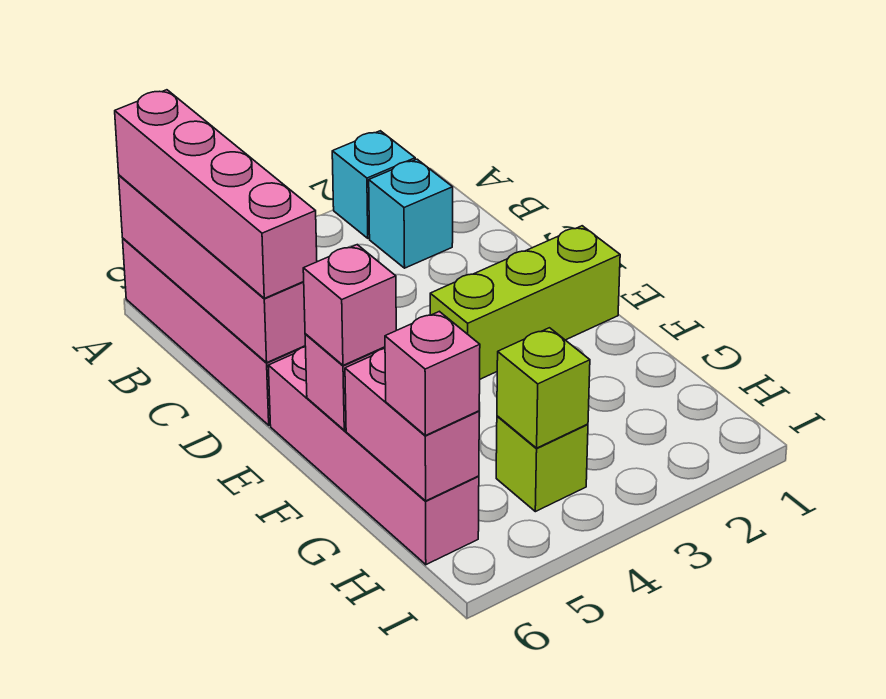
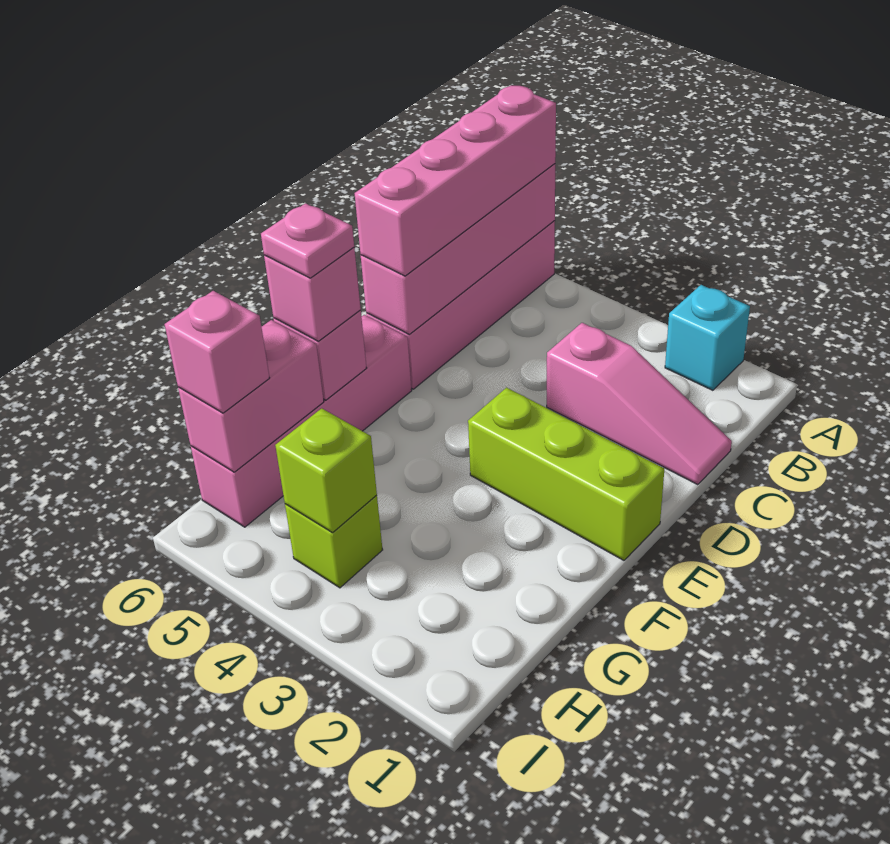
cyan brick B2 level 1 -> none
none -> pink slope C1:C3 level 1 top 3
none -> pink plate F6 level 4

